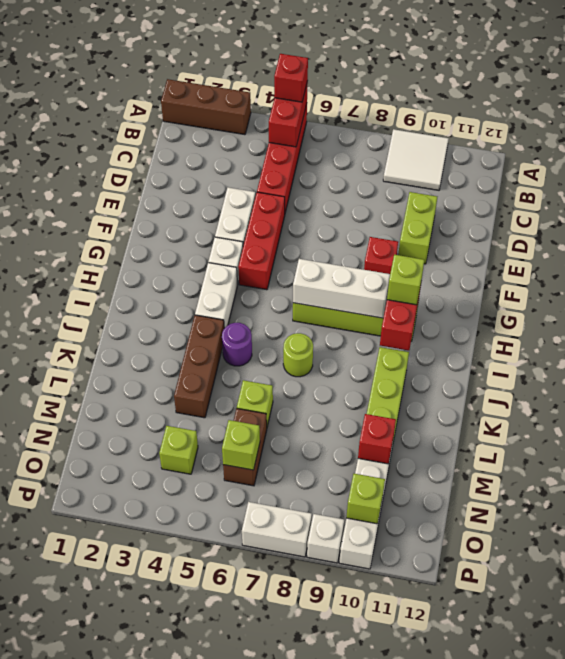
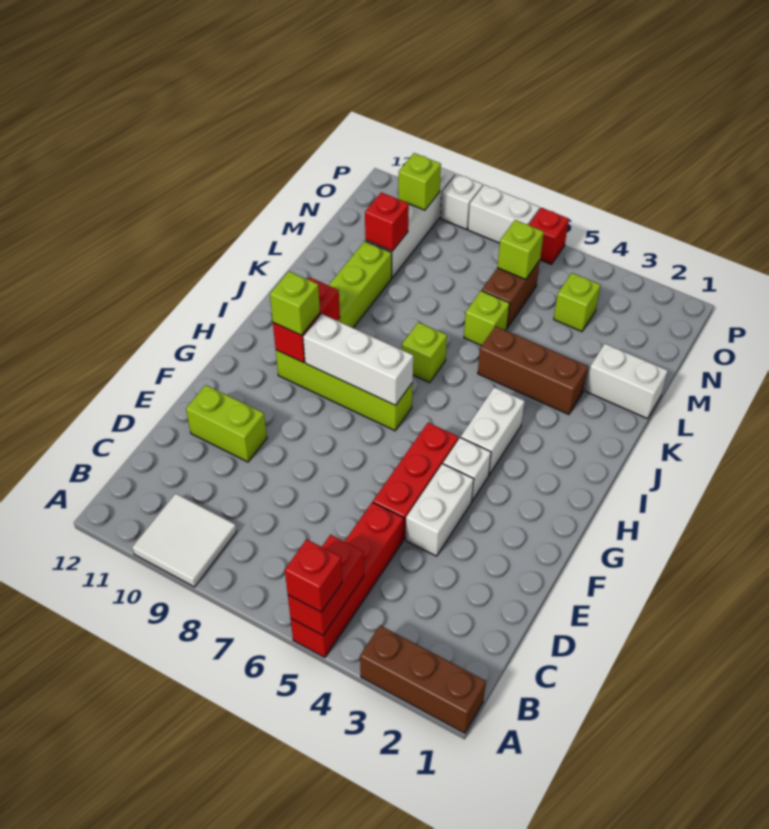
lime brick D10:E10 level 1 -> lime brick E10:E11 level 1
red brick F9 level 1 -> red brick P6 level 1
brown brick J4:L4 level 1 -> brown brick K3:K5 level 1
purple round brick J5 level 1 -> none
lime round brick J7 level 1 -> lime brick J7 level 1
none -> white brick L1:L2 level 1

